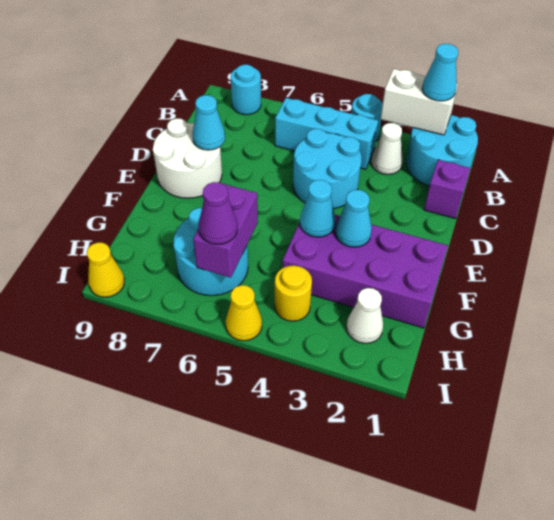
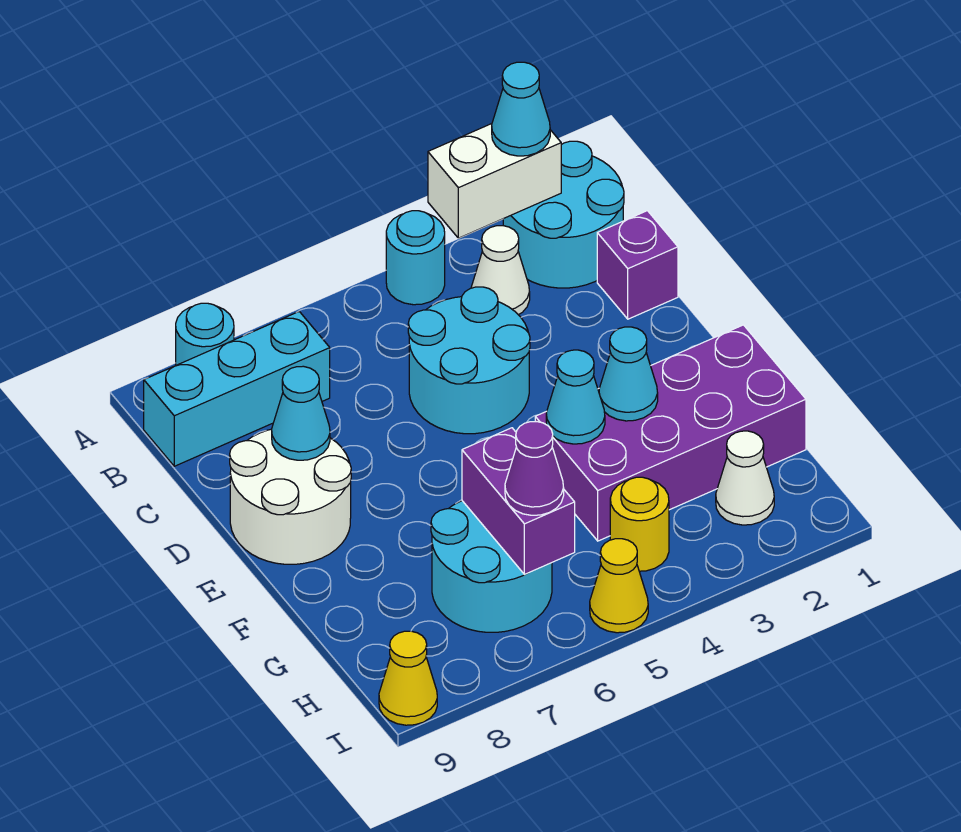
cyan brick B4:B6 level 1 -> cyan brick B7:B9 level 1

